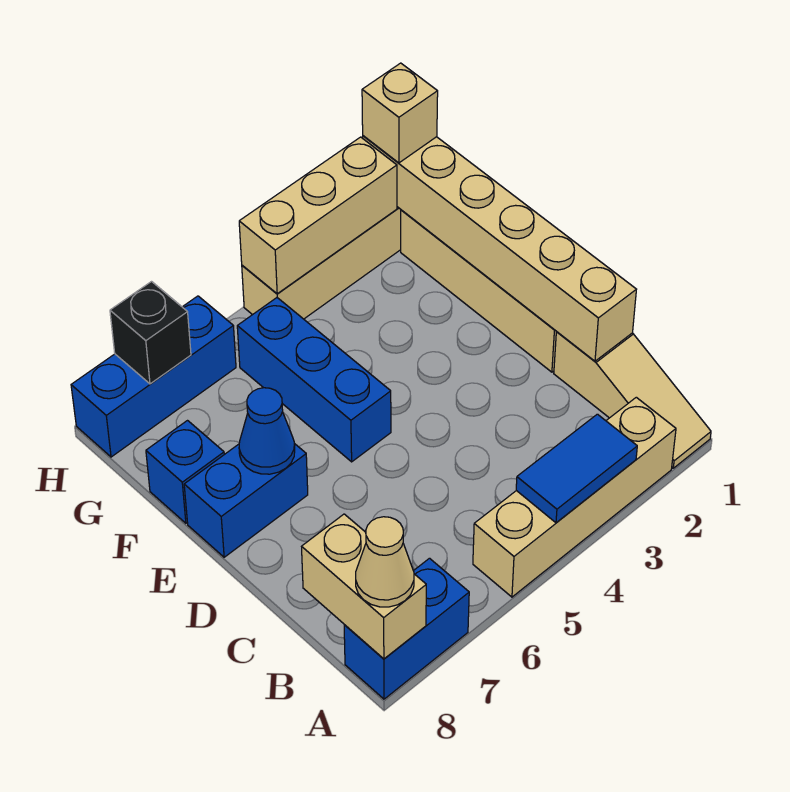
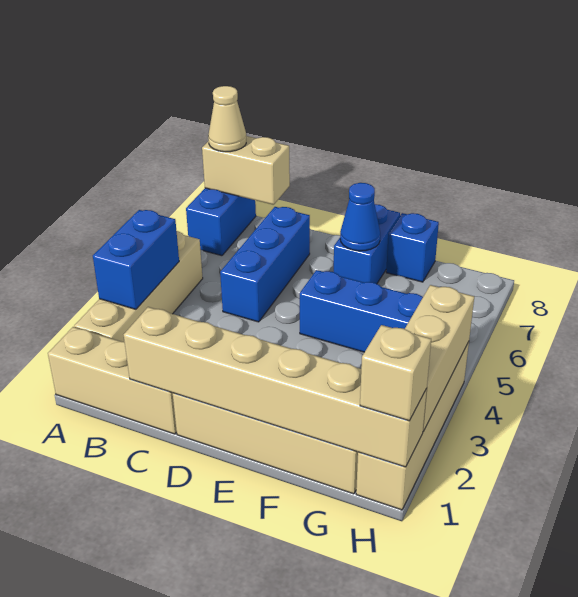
tan slope A1:C1 level 1 top C -> tan brick A1:C1 level 1
blue tile A3:A4 level 2 -> blue brick A3:A4 level 2
blue brick H6:H8 level 1 -> blue brick C5:C7 level 1
black brick H7 level 2 -> none

